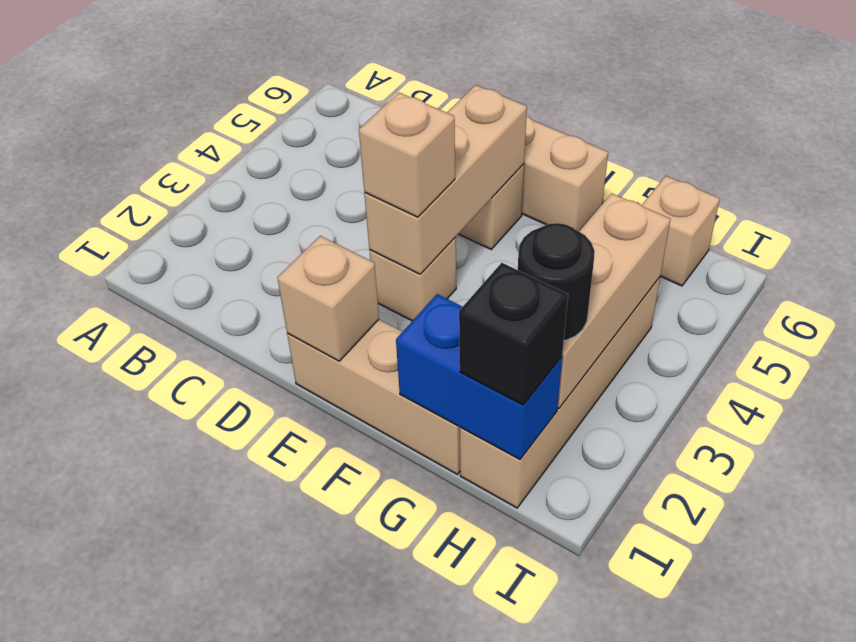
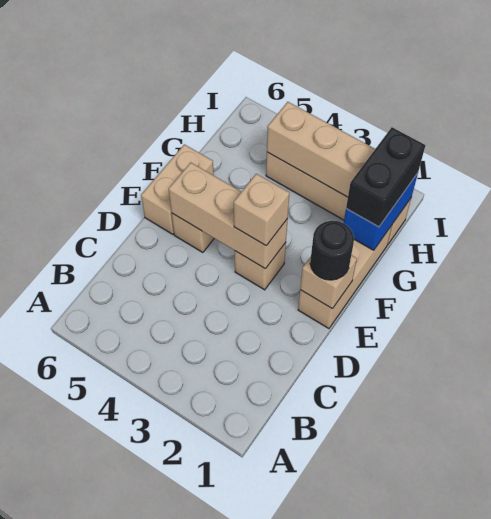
black brick H1 level 3 -> black brick G1:H1 level 3
black round brick H2 level 3 -> black round brick E1 level 3
tan brick H6 level 1 -> none

